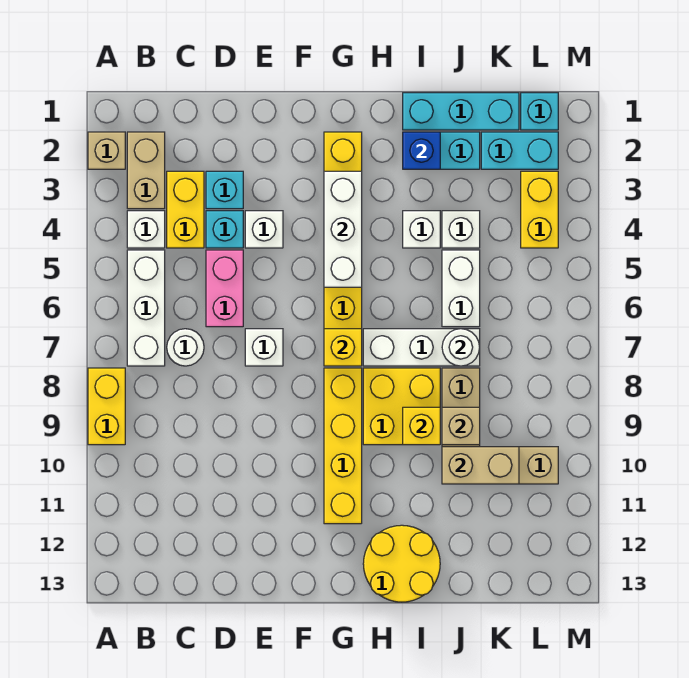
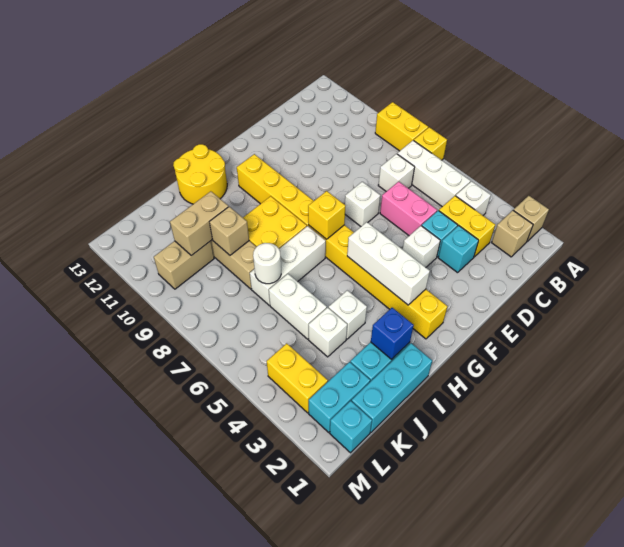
tan brick B2:B3 level 1 -> tan brick B2 level 1
white round brick C7 level 1 -> white brick C7 level 1
yellow brick I9 level 2 -> yellow brick A7 level 1

